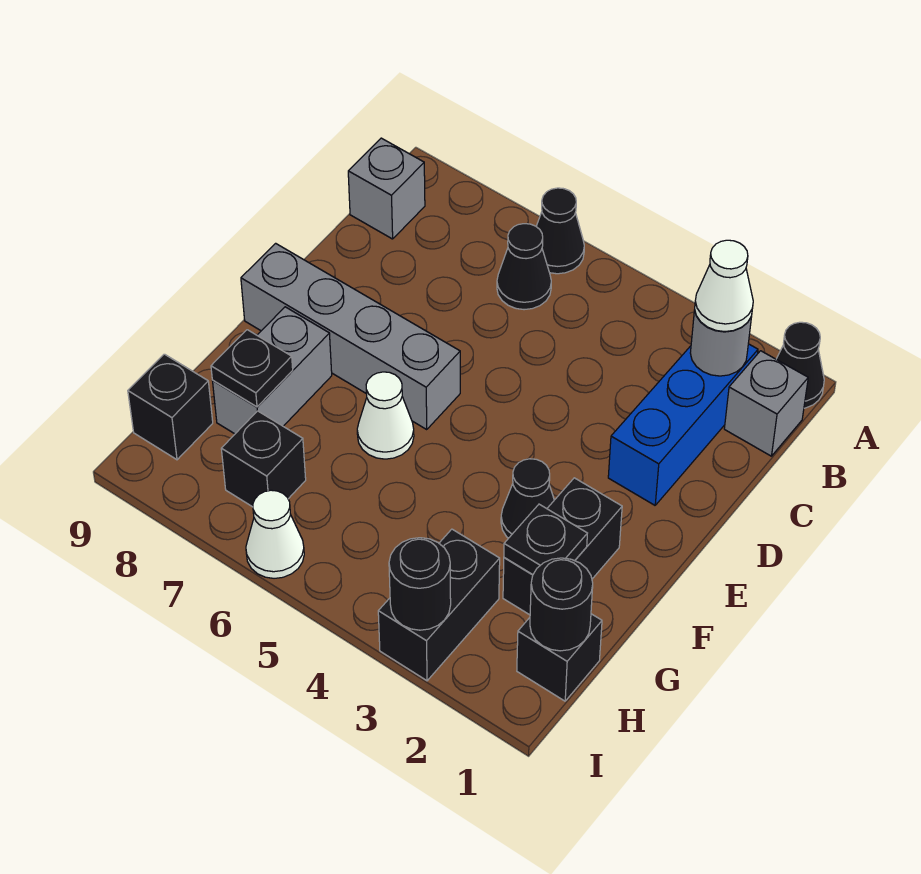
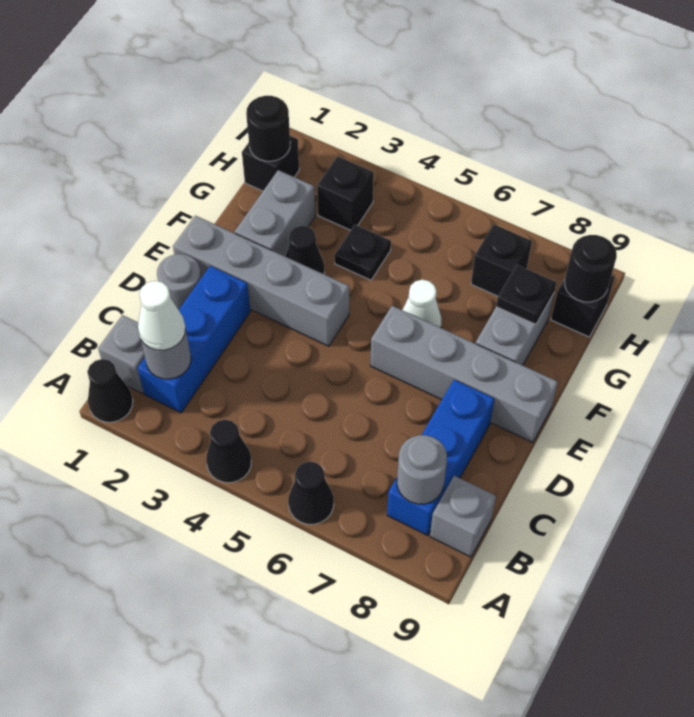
black cone B6 level 1 -> black cone A4 level 1
none -> blue brick B8:D8 level 1
none -> grey round brick B8 level 2
none -> grey round brick D1 level 1
none -> grey brick E1:E4 level 1
black brick F2:G2 level 1 -> grey brick F2:G2 level 1
black plate G2 level 2 -> black plate G4 level 1
black brick H3:I3 level 1 -> black brick H3 level 1
black round brick I3 level 2 -> black round brick H9 level 2
white cone I6 level 1 -> none

